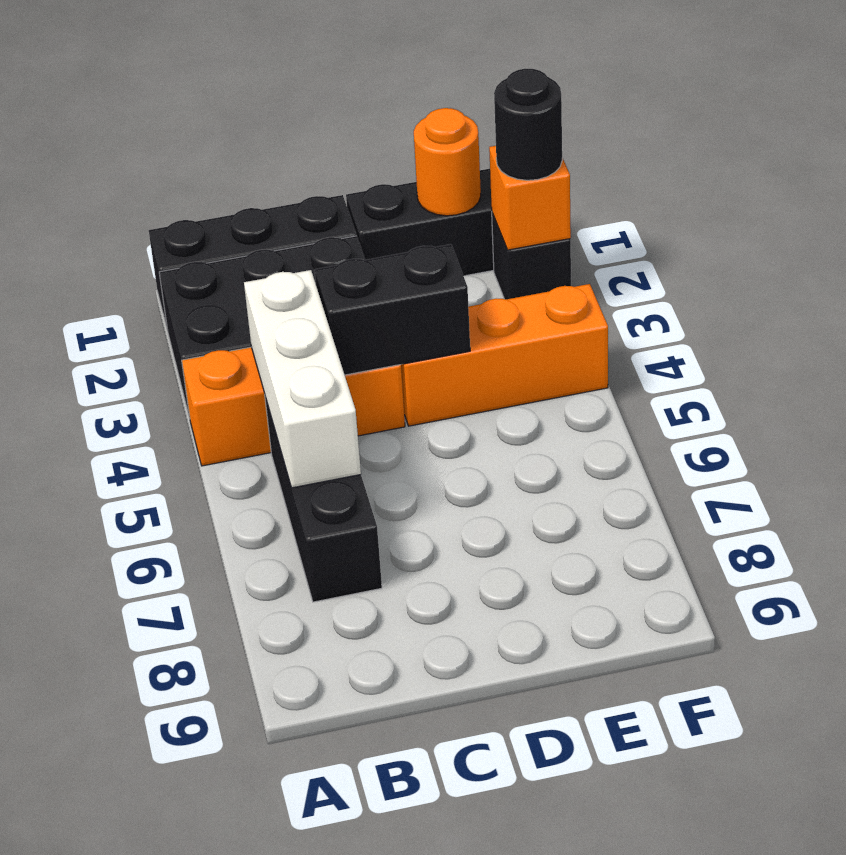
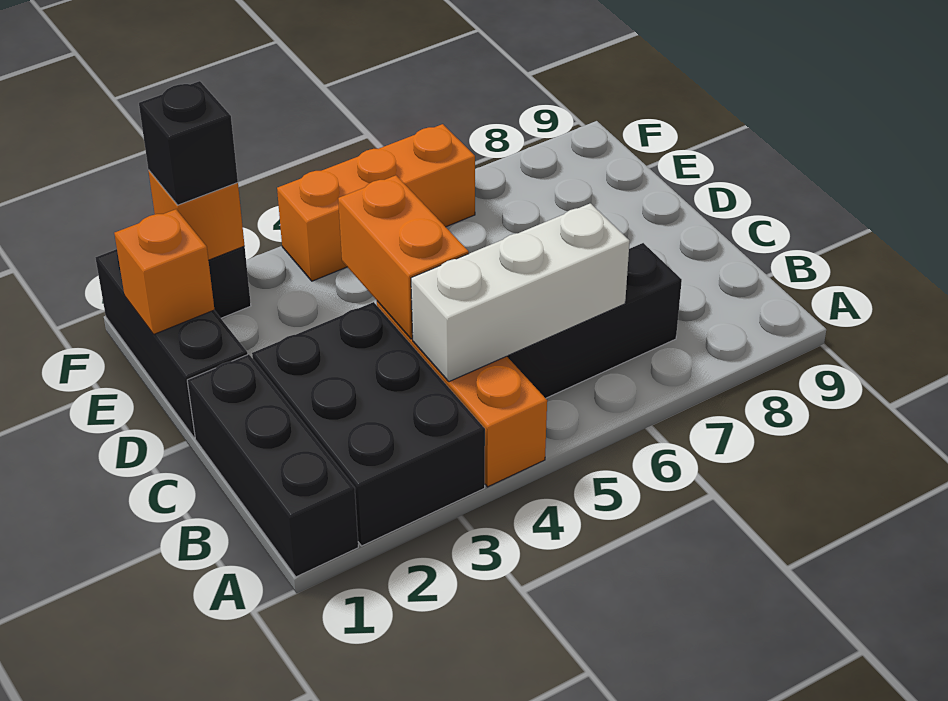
black brick C4:D4 level 2 -> orange brick C4:D4 level 2
orange brick D4:F4 level 1 -> orange brick F4:F6 level 1
orange round brick E1 level 2 -> orange brick E1 level 2
black round brick F2 level 3 -> black brick F2 level 3

